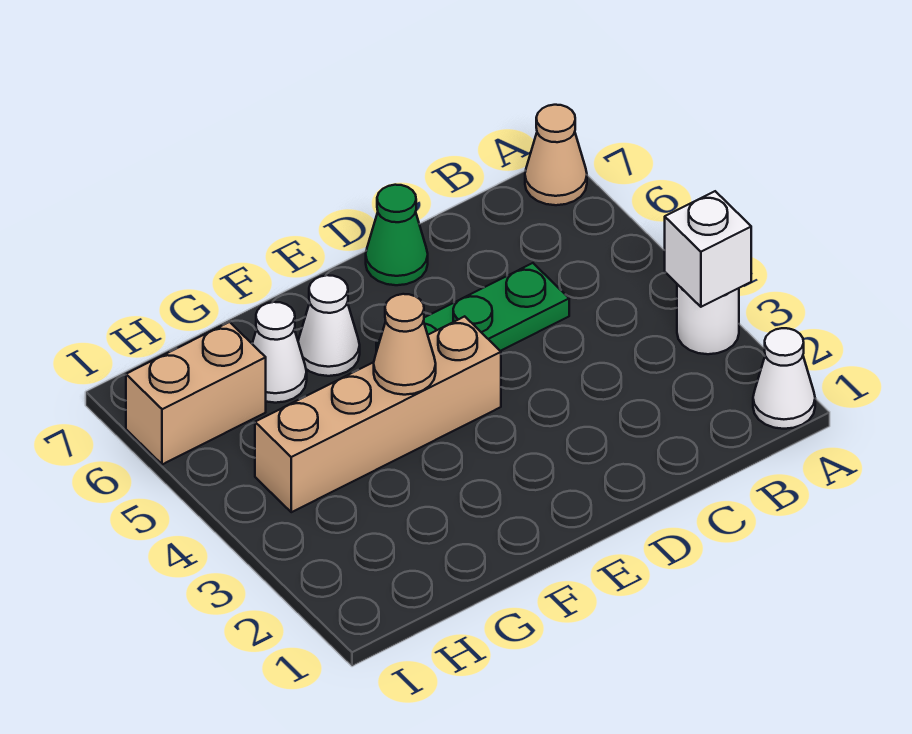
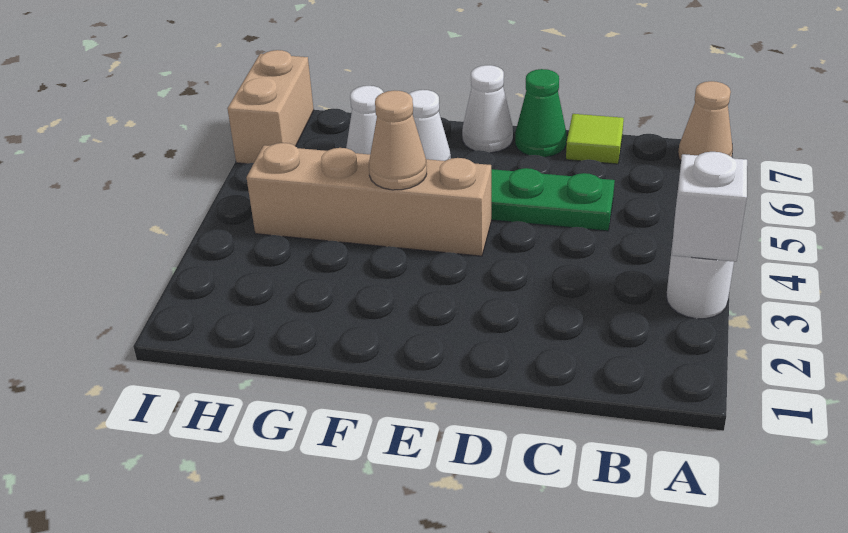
white cone A1 level 1 -> white cone E7 level 1
none -> lime tile C7 level 1
tan brick H6:I6 level 1 -> tan brick I6:I7 level 1

